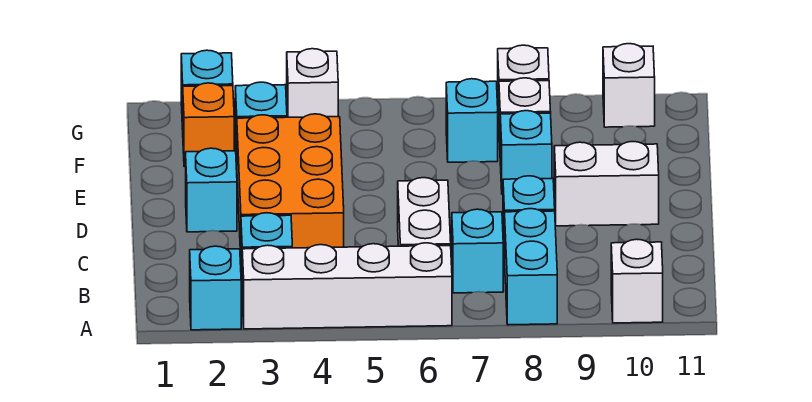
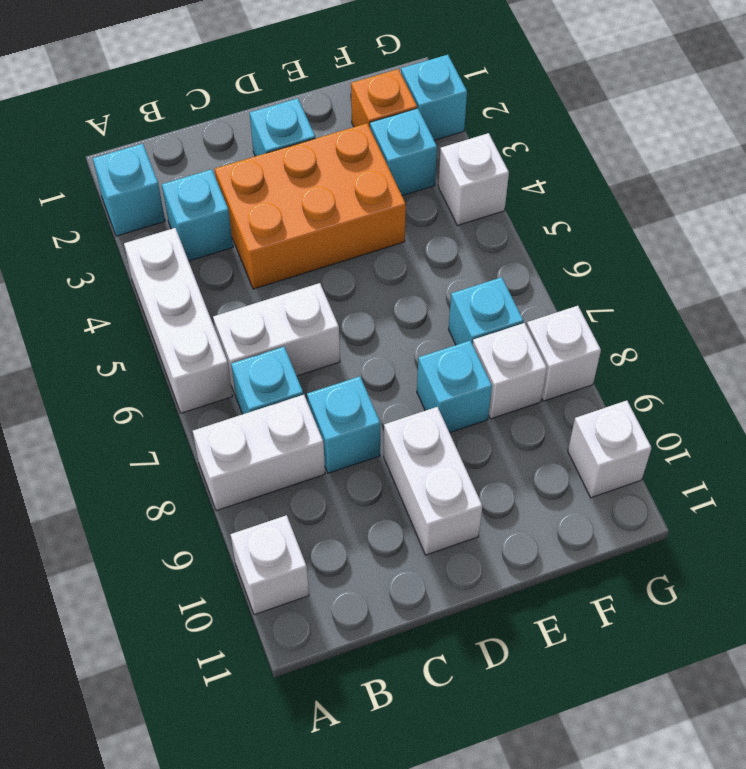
white brick A3:A6 level 1 -> white brick A4:A6 level 1
cyan brick A8:B8 level 1 -> white brick A8:B8 level 1

